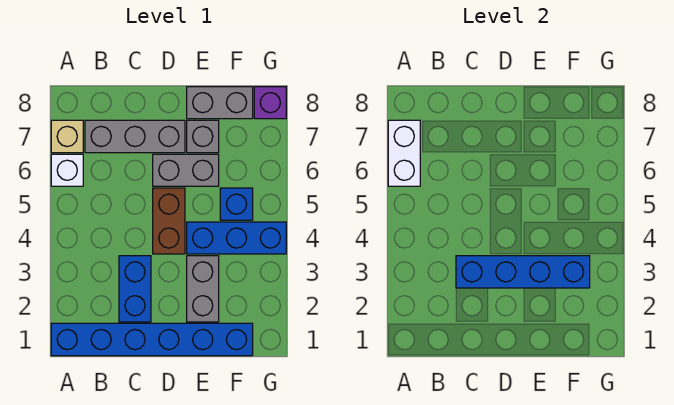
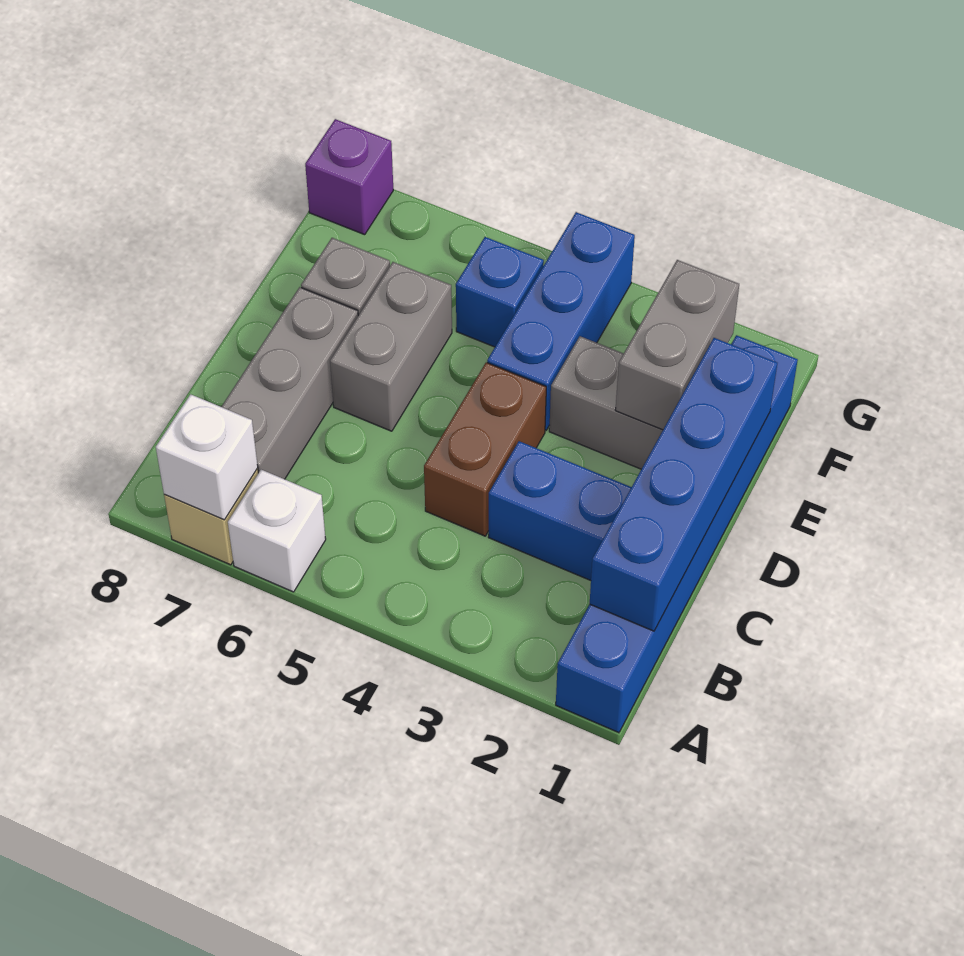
white brick A6:A7 level 2 -> white brick A7 level 2
blue brick C3:F3 level 2 -> blue brick B1:E1 level 2
brown brick D4:D5 level 1 -> brown brick C4:D4 level 1
grey brick E8:F8 level 1 -> grey brick E2:F2 level 2

